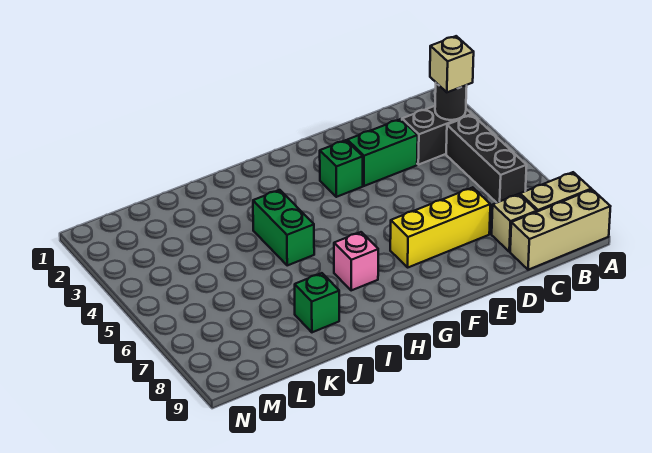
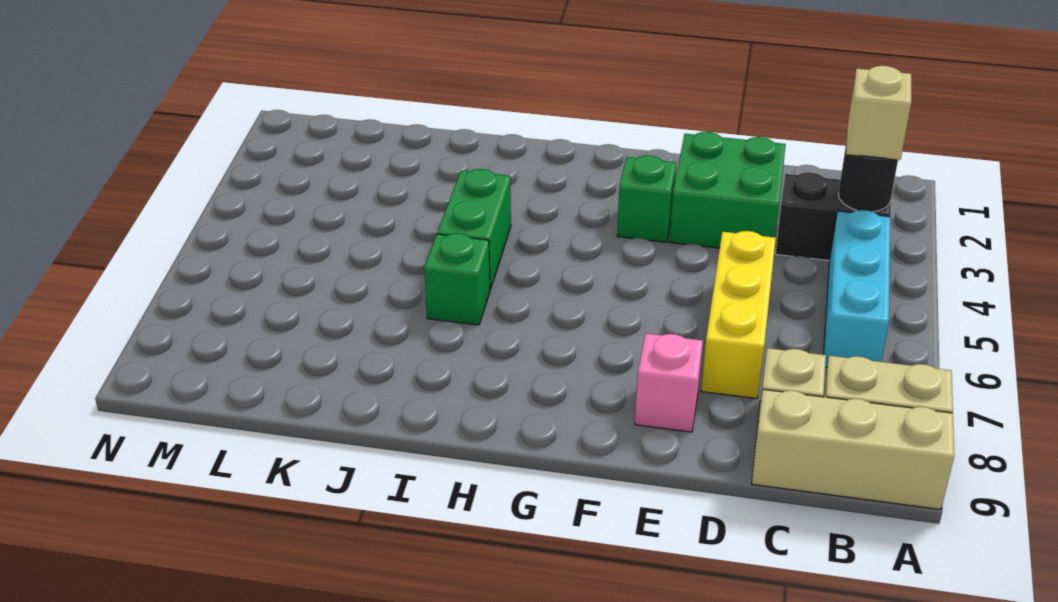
black brick B4:B6 level 1 -> cyan brick B4:B6 level 1
green brick D3:E3 level 1 -> green brick D2:E3 level 1
yellow brick D7:F7 level 1 -> yellow brick D5:D7 level 1
pink brick H7 level 1 -> pink brick E8 level 1
green brick J8 level 1 -> green brick I6 level 1

